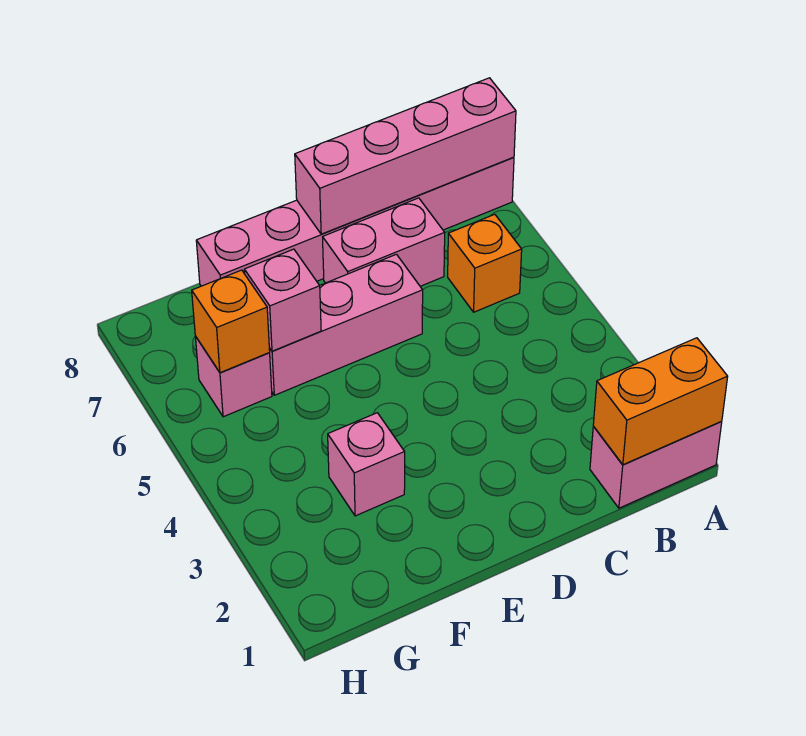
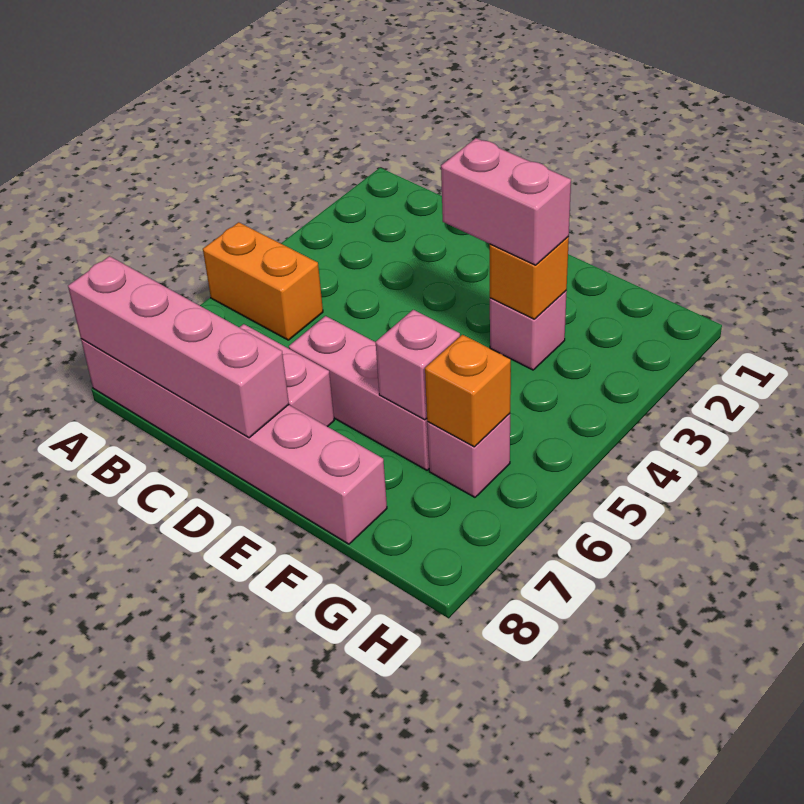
pink brick A1:B1 level 1 -> pink brick E3:F3 level 3
orange brick A1:B1 level 2 -> orange brick A5:B5 level 1
orange brick B6 level 1 -> orange brick F3 level 2

